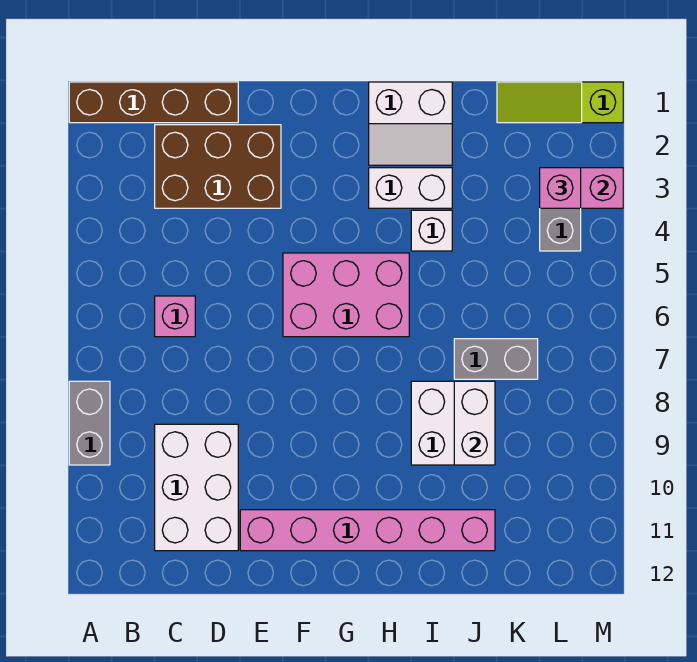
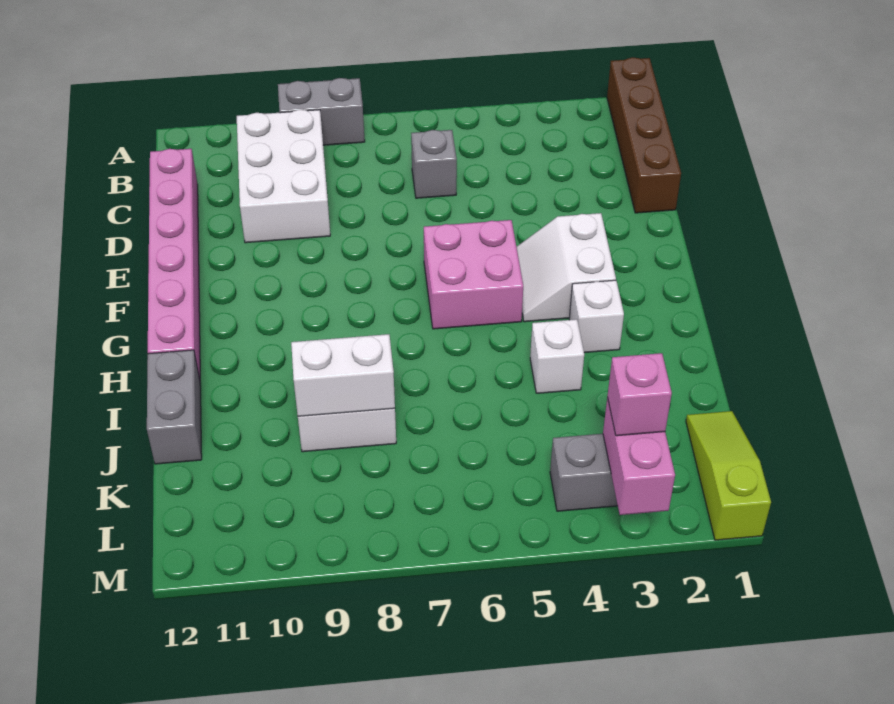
brown brick C2:E3 level 1 -> none
pink brick C6 level 1 -> grey brick C6 level 1
white brick C9:D11 level 1 -> white brick B9:D10 level 1
pink brick E11:J11 level 1 -> pink brick C12:H12 level 1
pink brick F5:H6 level 1 -> pink brick F5:G6 level 1
white slope H1:I2 level 1 top 1 -> white slope F3:G4 level 1 top 3
white brick H3:I3 level 1 -> white brick H3 level 1
grey brick J7:K7 level 1 -> grey brick I12:J12 level 1

